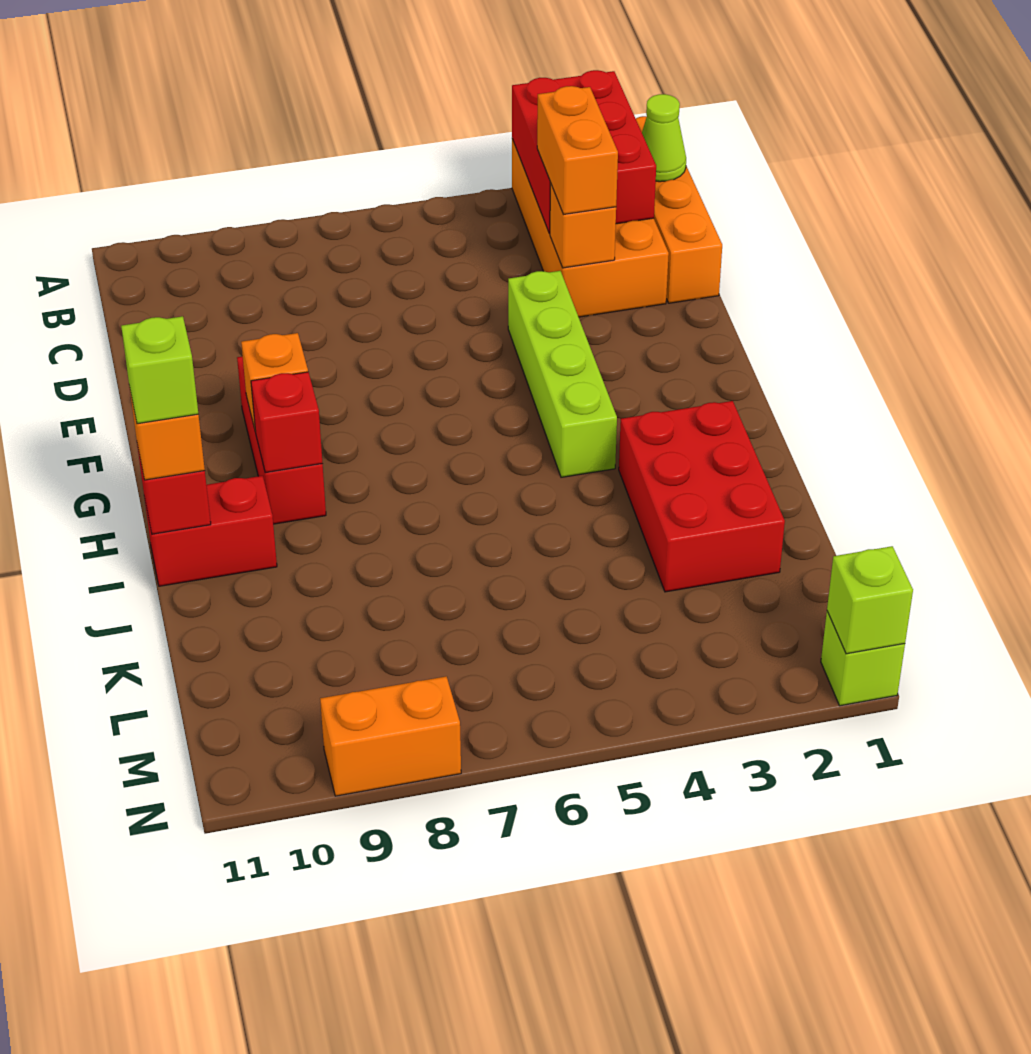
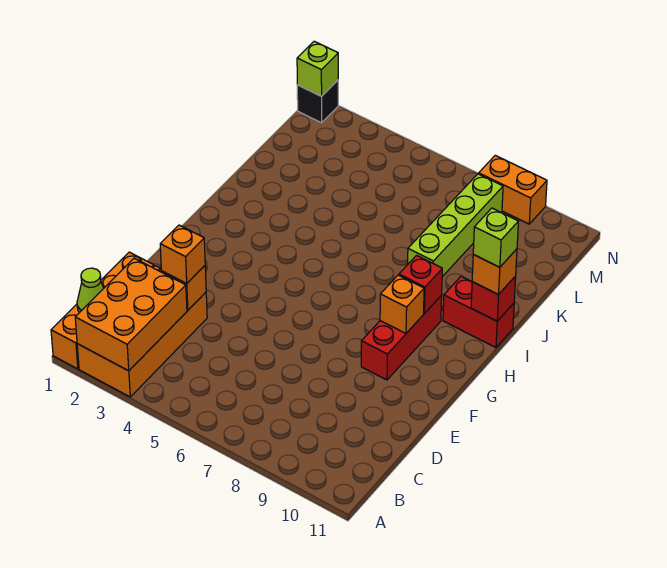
red brick A2:C3 level 2 -> orange brick A2:C3 level 2
orange brick C3:D3 level 3 -> orange brick D3 level 3
lime brick E4:H4 level 1 -> lime brick J8:M8 level 1
red brick I2:K3 level 1 -> none
lime brick N1 level 1 -> black brick N1 level 1

